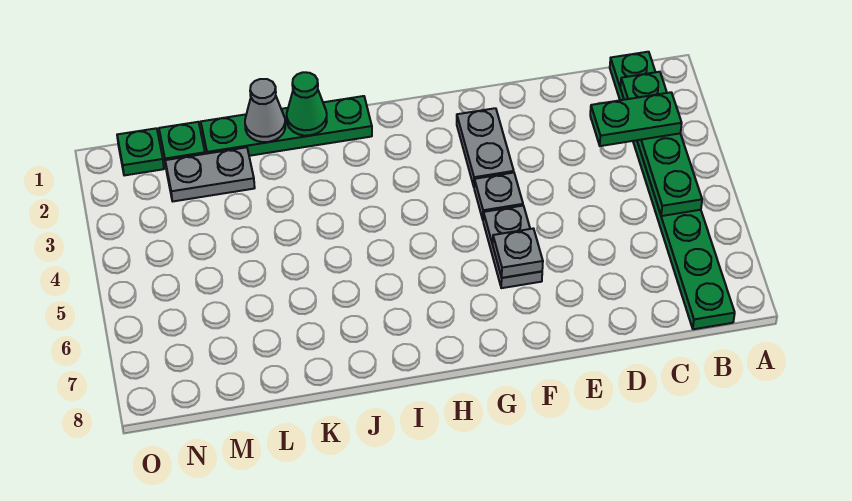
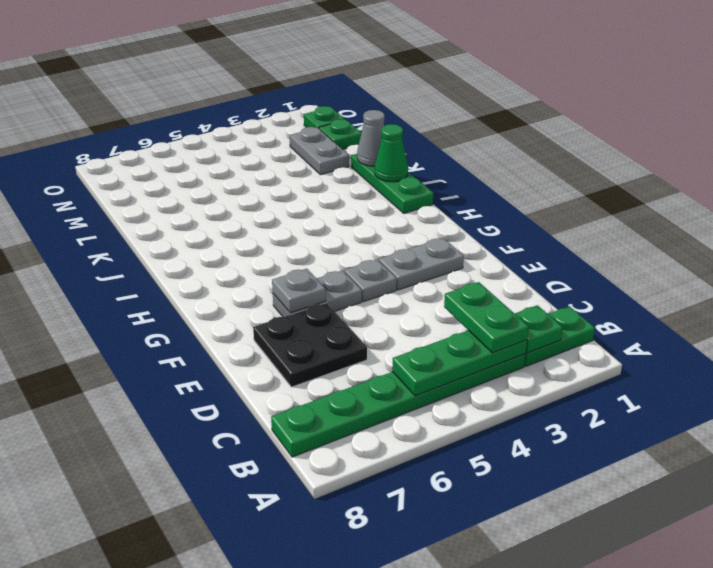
none -> black plate D6:E7 level 1
green plate I1:L1 level 1 -> green plate I1:K1 level 1

